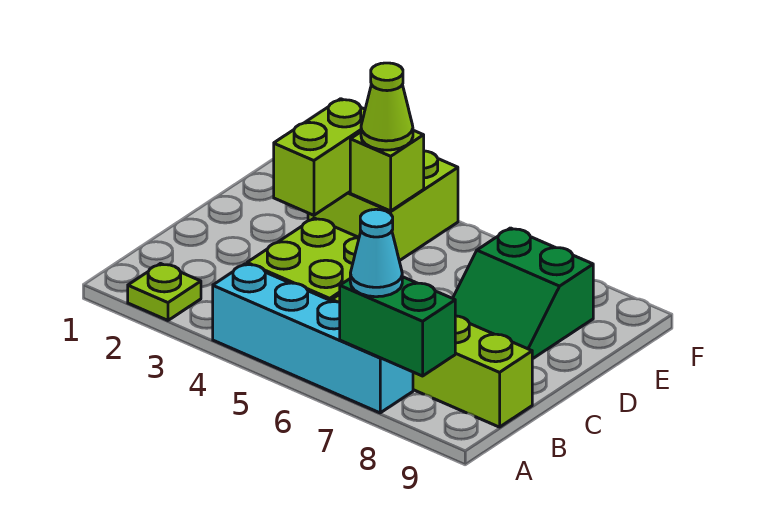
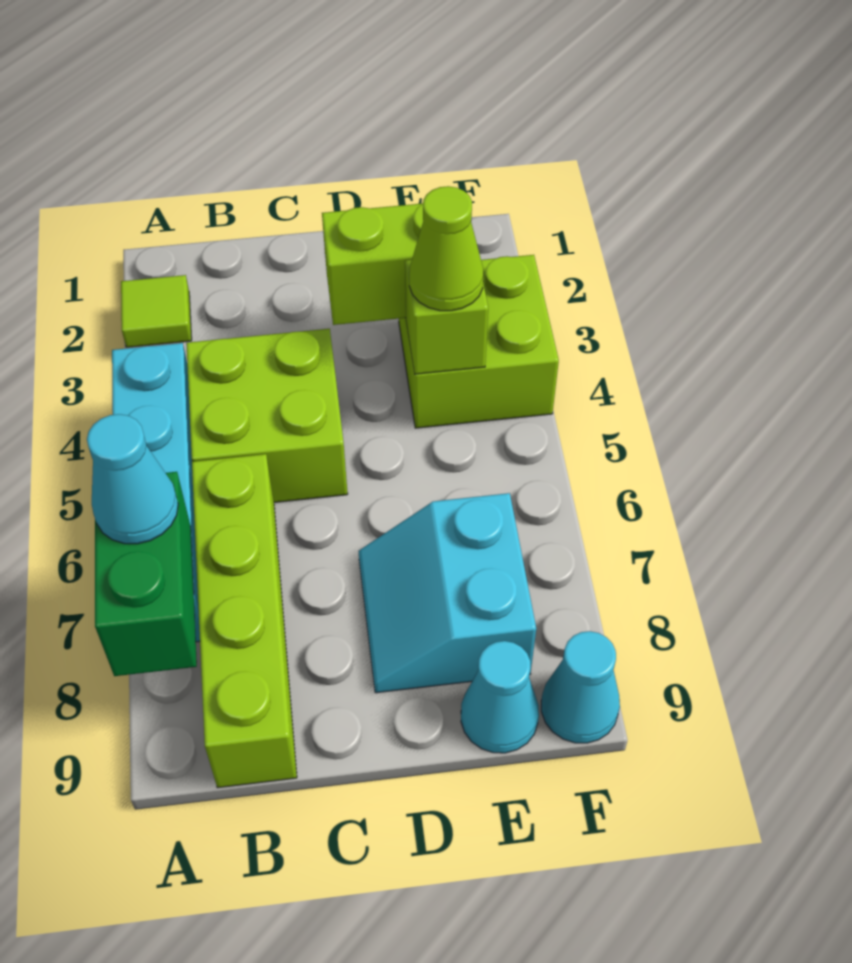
lime plate A2 level 1 -> lime tile A2 level 1
green slope D7:E8 level 1 top E -> cyan slope D7:E8 level 1 top E
none -> cyan cone E9 level 1
none -> cyan cone F9 level 1

